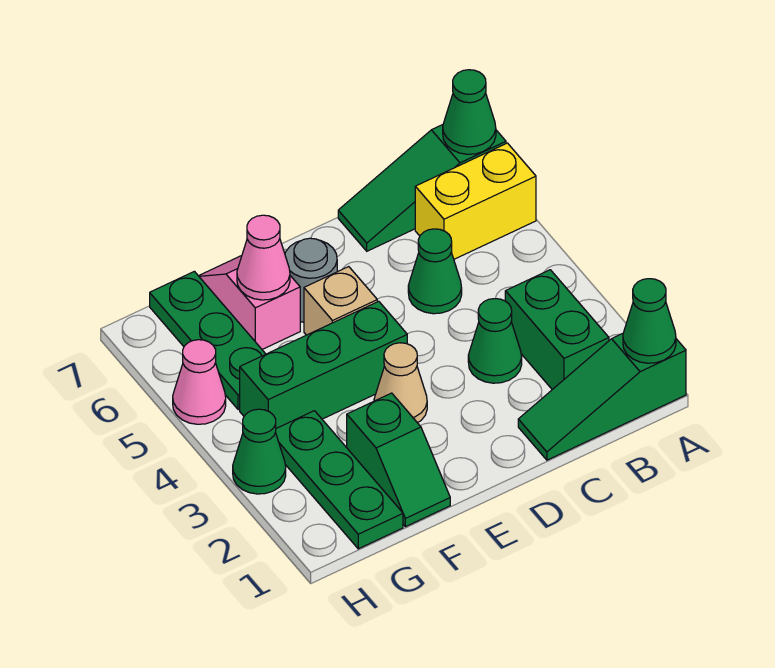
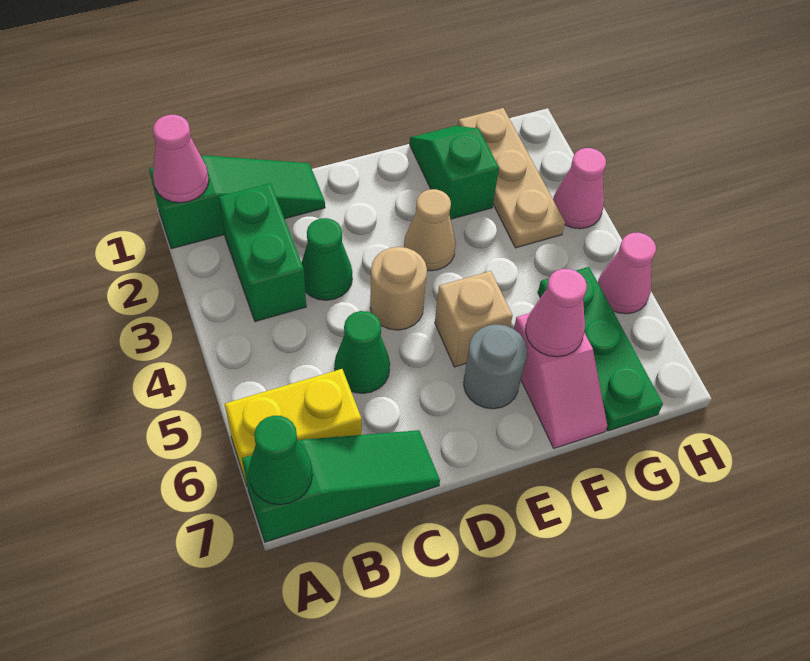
green cone A1 level 2 -> pink cone A1 level 2
none -> tan round brick D4 level 1
green brick E4:G4 level 1 -> none
green plate G1:G3 level 1 -> tan plate G1:G3 level 1
green cone H3 level 1 -> pink cone H3 level 1

